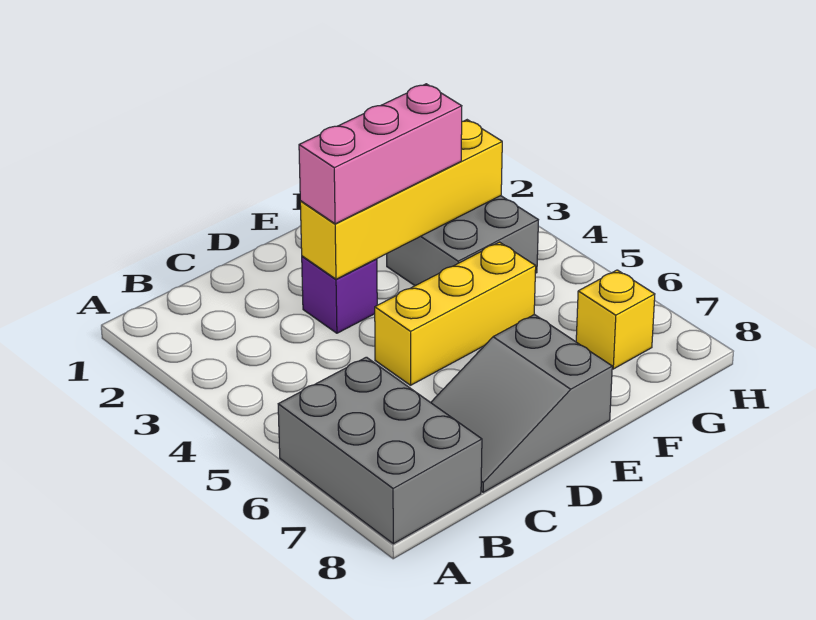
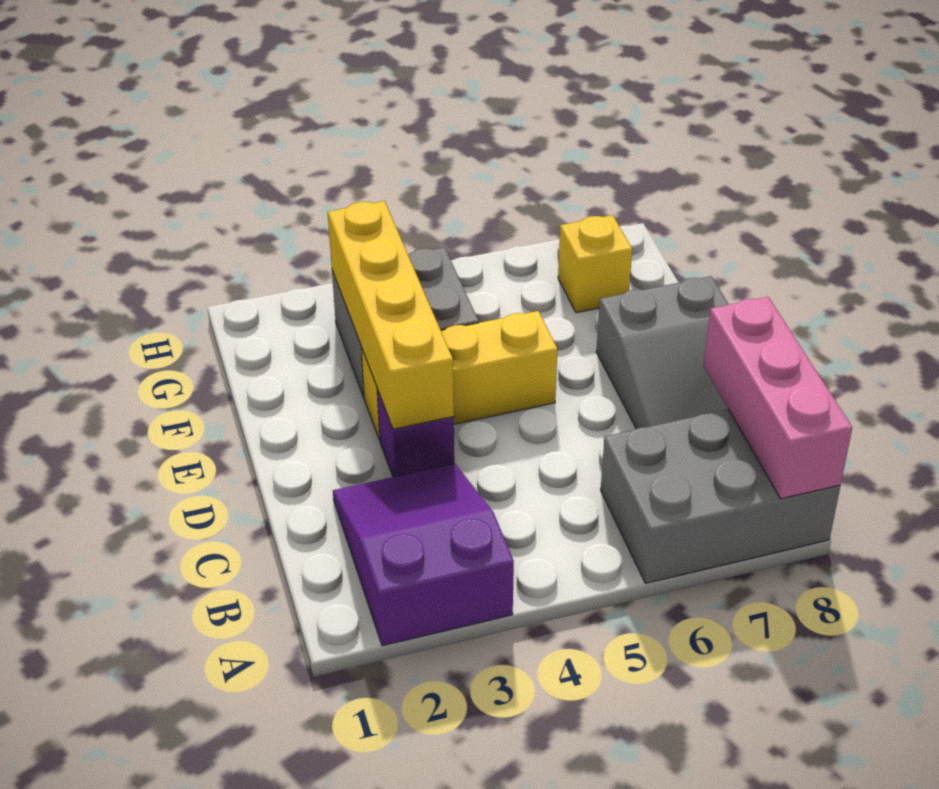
none -> purple slope A2:C3 level 1 top A
pink brick D3:F3 level 3 -> pink brick A8:C8 level 2
yellow brick D5:F5 level 1 -> yellow brick E3:E5 level 1

